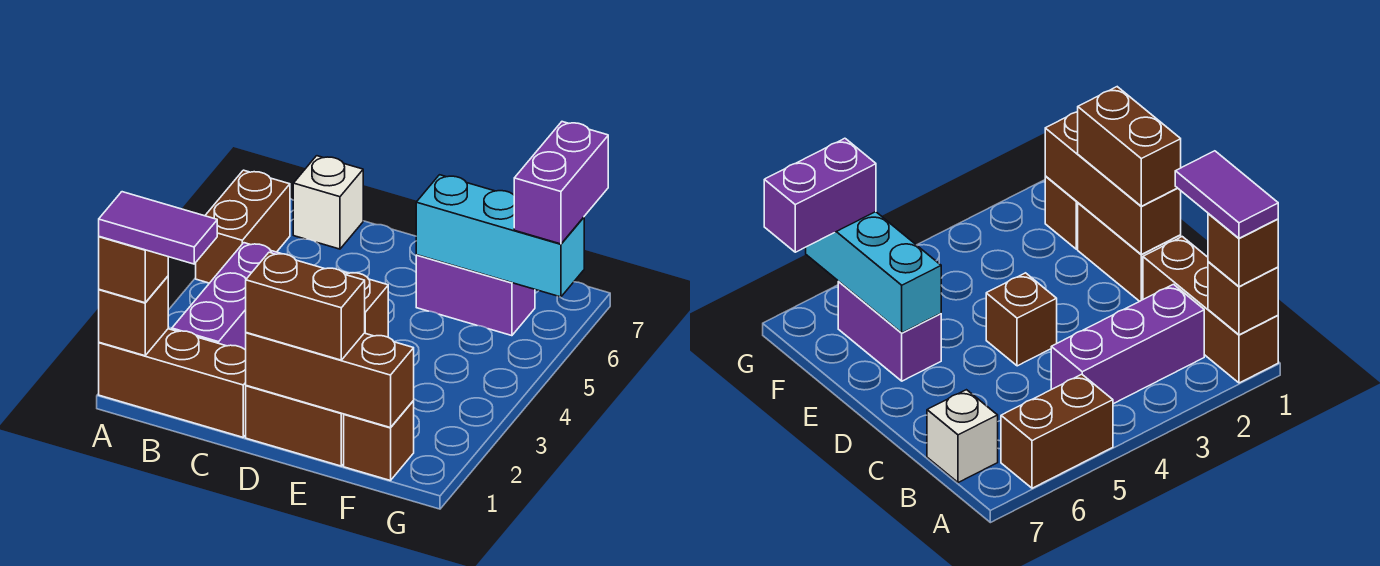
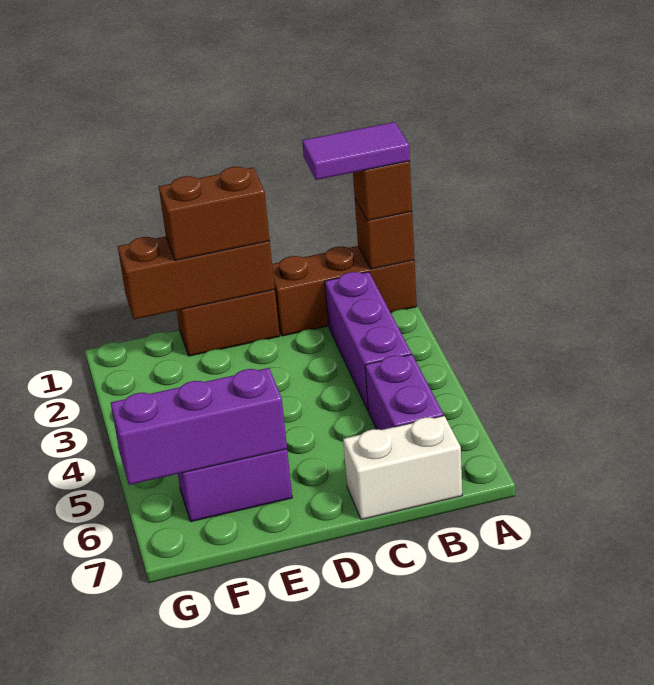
brown brick A5:A6 level 1 -> none
white brick B7 level 1 -> white brick B7:C7 level 1
brown brick D4 level 1 -> none
cyan brick E6:G6 level 2 -> purple brick E6:G6 level 2
brown brick F1 level 1 -> none
purple brick G6:G7 level 3 -> purple brick B5:B6 level 1

